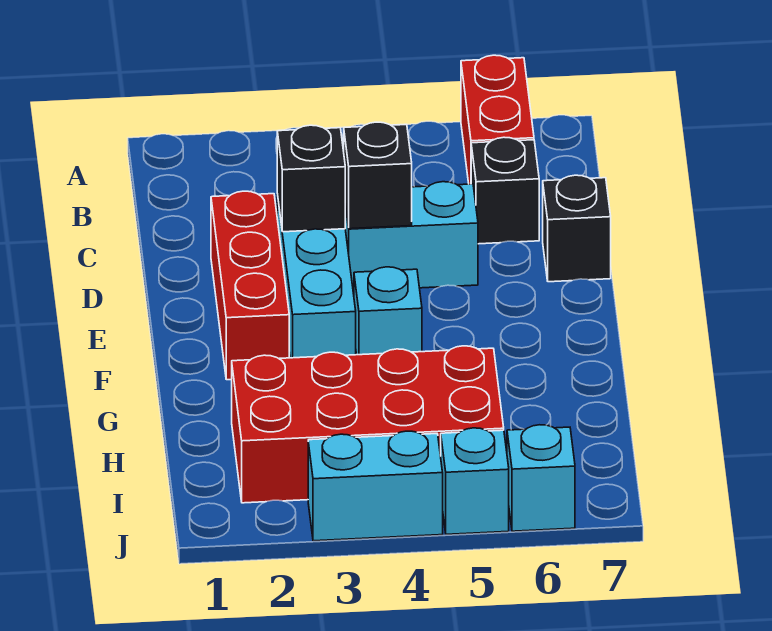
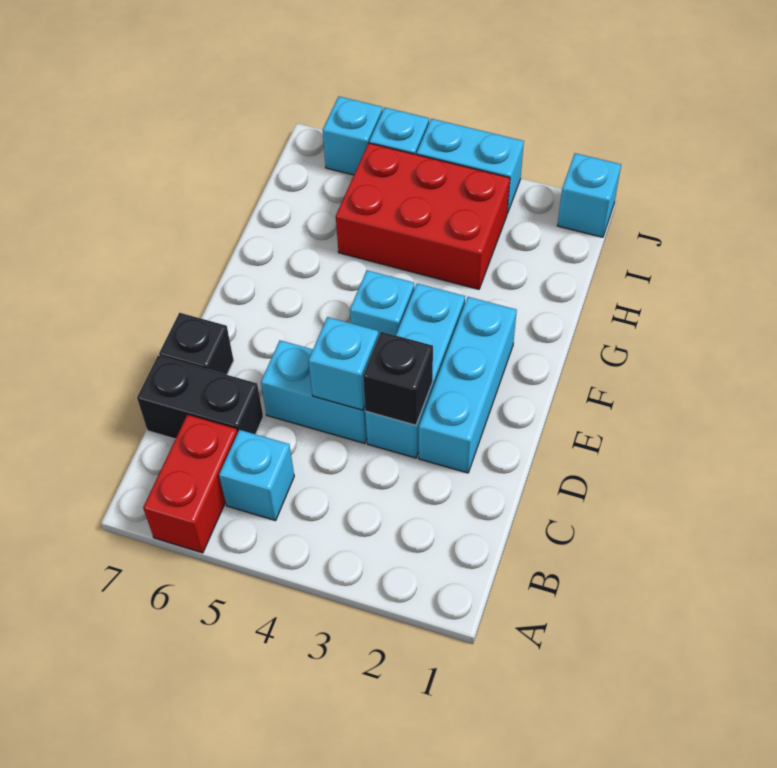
none -> cyan brick B5 level 1
black brick C6 level 1 -> black brick C6:C7 level 1
red brick D2:F2 level 1 -> cyan brick D2:F2 level 1
black brick D4 level 2 -> cyan brick D4 level 2
red brick H2:I5 level 1 -> red brick H3:I5 level 1
none -> cyan brick J1 level 1

